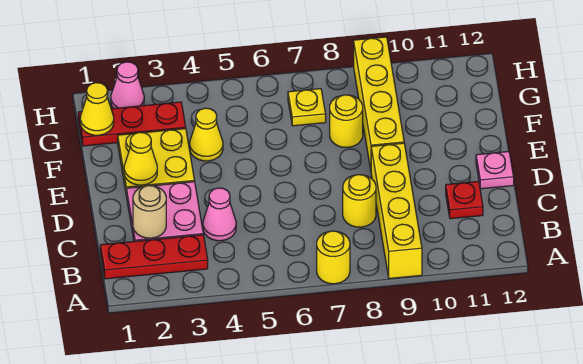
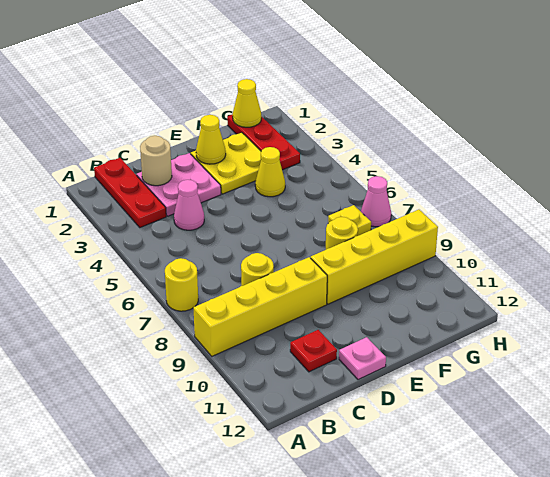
pink cone H2 level 1 -> pink cone H7 level 1

